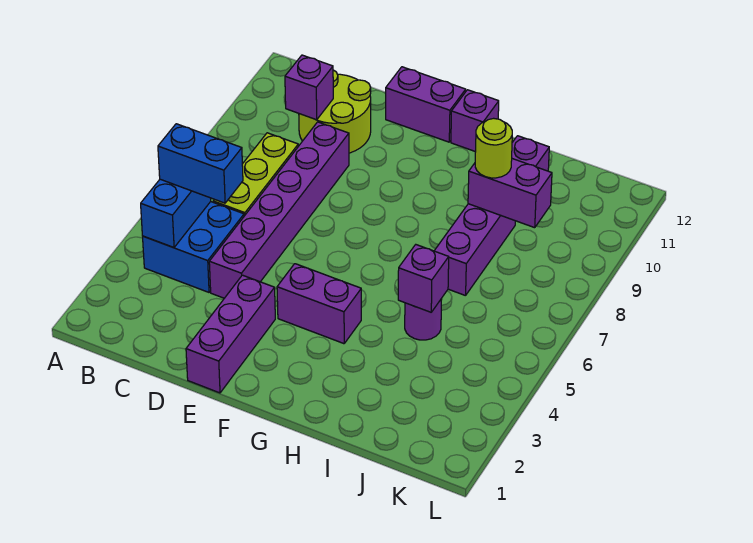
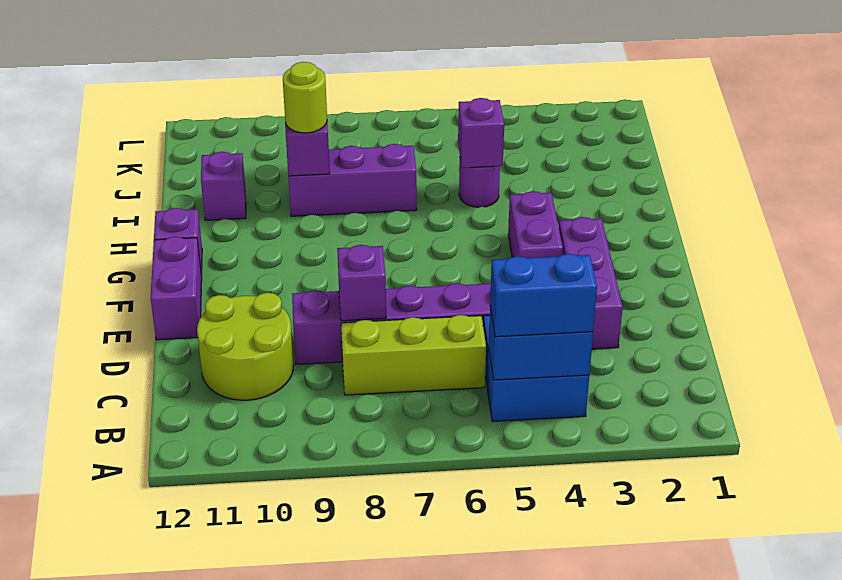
blue brick B5:C5 level 3 -> blue brick B4:B5 level 3
purple brick C10 level 2 -> purple brick D8 level 2
purple brick E1:E3 level 1 -> purple brick D3:F3 level 1

